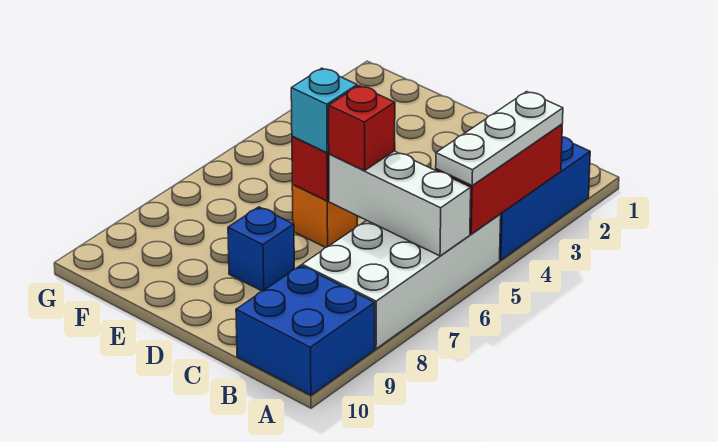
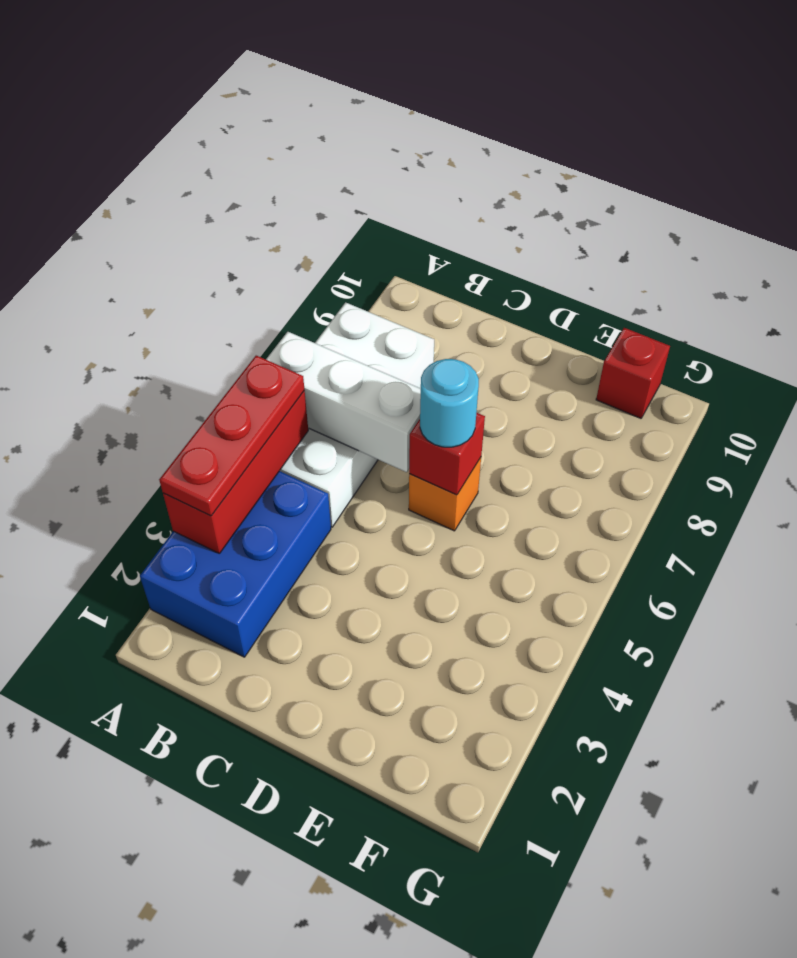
white plate A3:A5 level 3 -> red plate A3:A5 level 3
blue brick A9:B10 level 1 -> none
red brick C6 level 3 -> red brick F10 level 1
cyan brick D6 level 3 -> cyan round brick D6 level 3
blue brick D8 level 1 -> none

